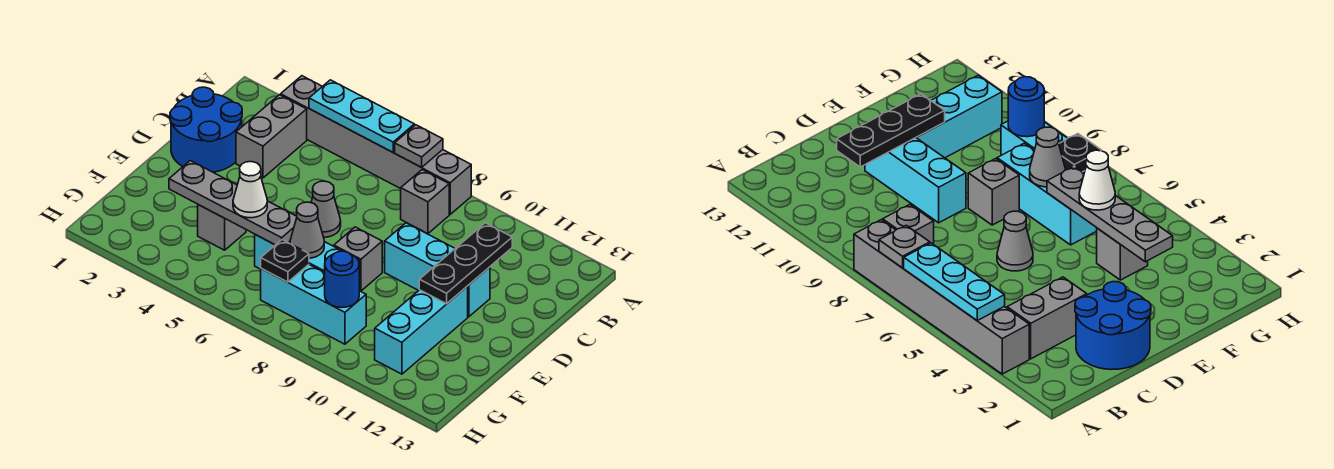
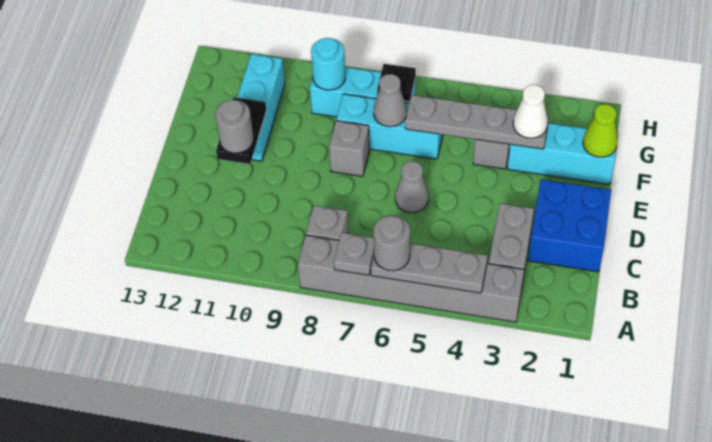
cyan plate A4:A6 level 2 -> grey plate A4:A6 level 2
none -> grey round brick A6 level 3
blue round brick C1:D2 level 1 -> blue brick C1:D2 level 1
black plate C11:E11 level 2 -> black plate D11:E11 level 2
cyan brick D9:D11 level 1 -> cyan brick F1:F3 level 1
none -> grey round brick D11 level 3
none -> lime cone F1 level 2
white cone F5 level 3 -> white cone F3 level 3
blue round brick G9 level 2 -> cyan round brick G9 level 2

